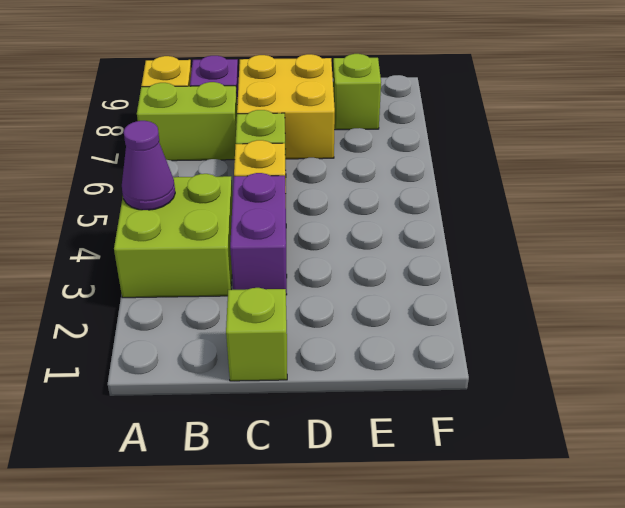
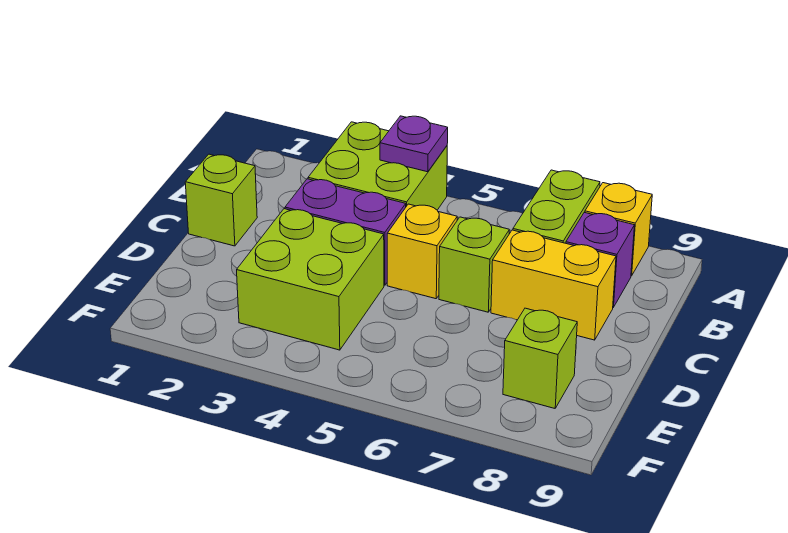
purple cone A4 level 2 -> purple plate A4 level 2
yellow brick C7:D8 level 1 -> yellow brick C7:C8 level 1
none -> lime brick D3:E4 level 1

